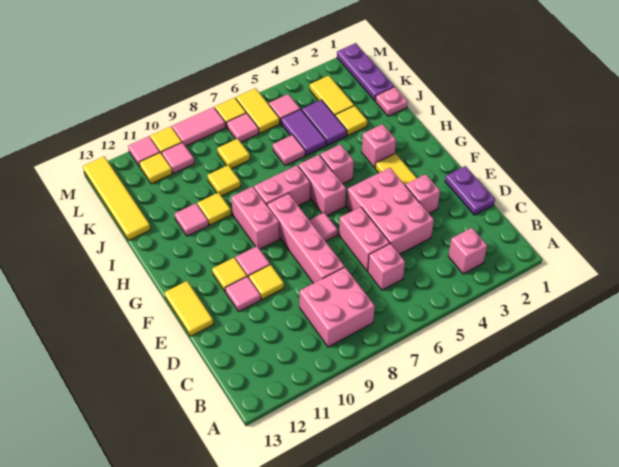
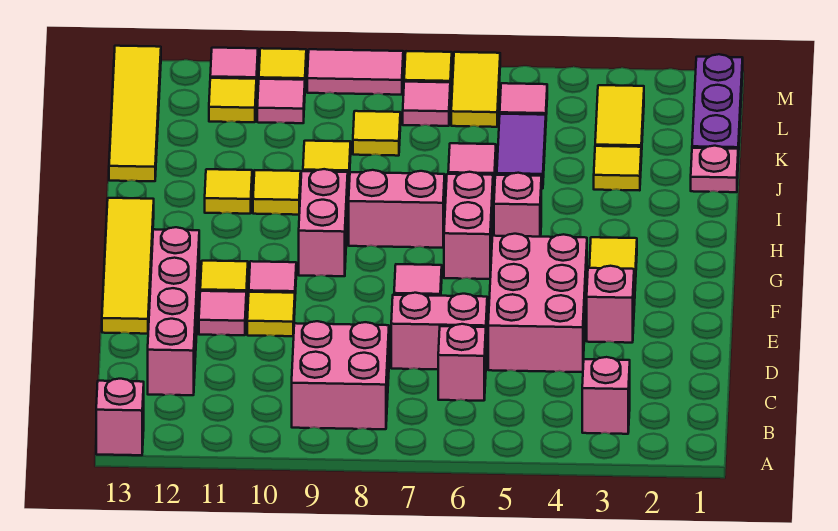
purple plate D1:E1 level 1 -> none
pink brick D6:E6 level 1 -> pink brick D6:D7 level 1
pink brick D8:G8 level 1 -> pink brick C12:F12 level 1
yellow tile E13:F13 level 1 -> yellow tile E13:H13 level 1
pink brick H3 level 1 -> pink brick A13 level 1
pink tile I11 level 1 -> yellow tile I11 level 1
purple tile J4:K4 level 1 -> none

